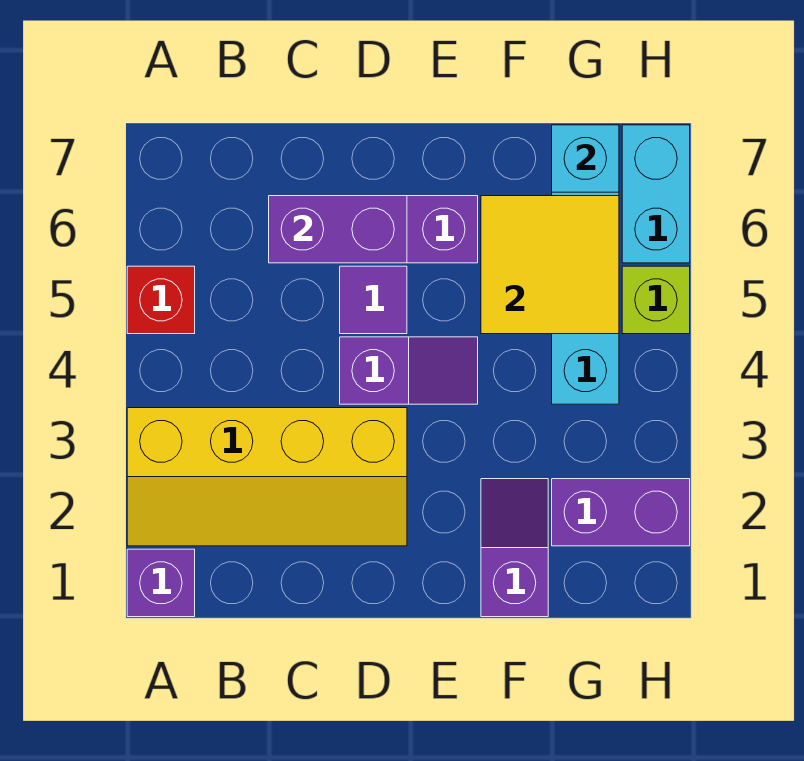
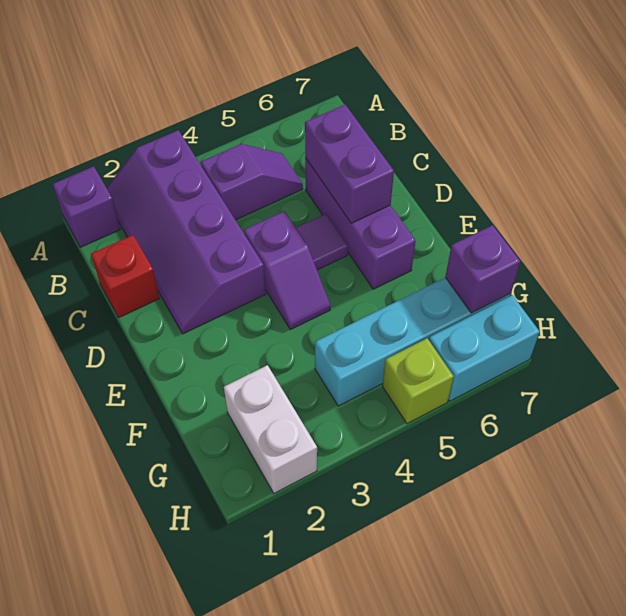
yellow slope A2:D3 level 1 top 3 -> purple slope A2:D3 level 1 top 3
red brick A5 level 1 -> red brick C1 level 1
purple slope F1:F2 level 1 top 1 -> purple slope B4:B5 level 1 top 4
yellow tile F5:G6 level 2 -> none
purple brick G2:H2 level 1 -> white brick G2:H2 level 1
cyan brick G7 level 2 -> purple brick G7 level 2

